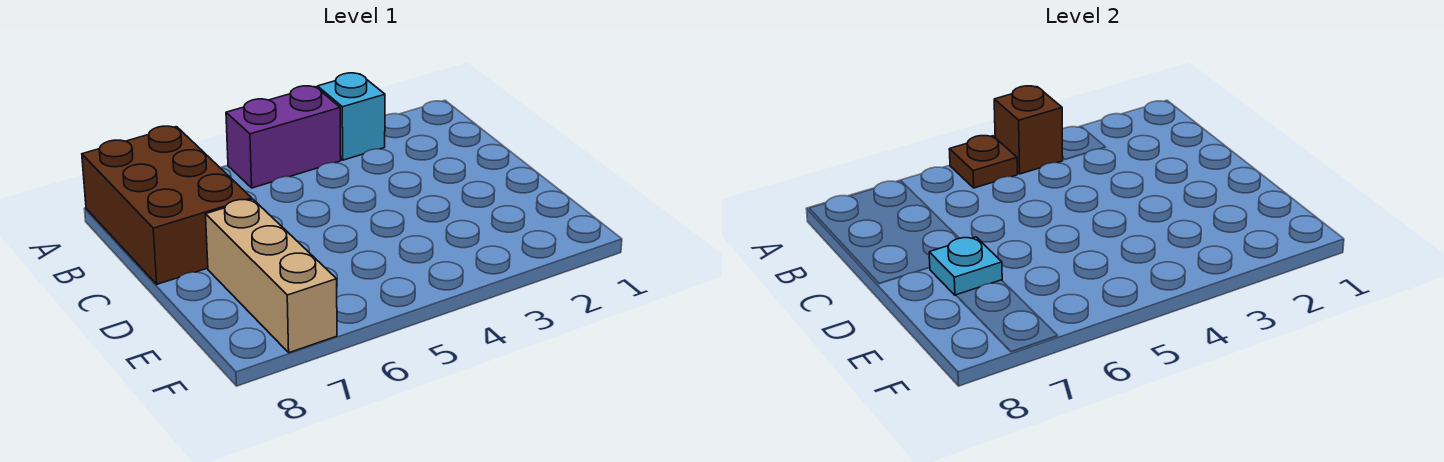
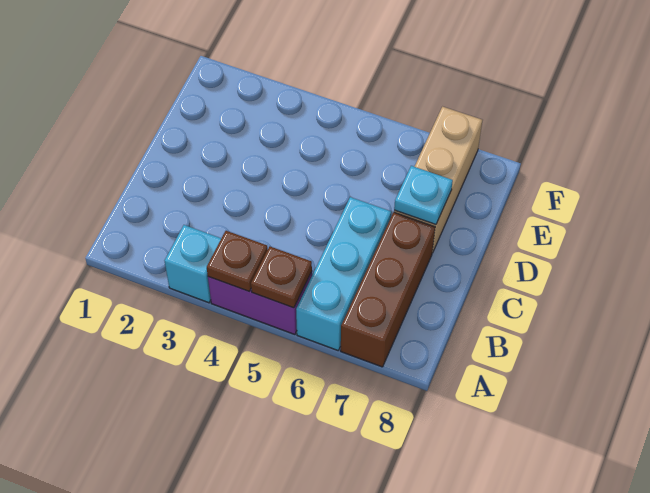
brown brick A4 level 2 -> brown plate A4 level 2
none -> cyan brick A6:C6 level 1
brown brick A7:C8 level 1 -> brown brick A7:C7 level 1

